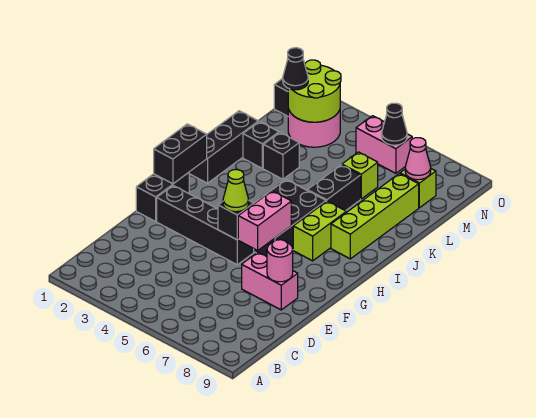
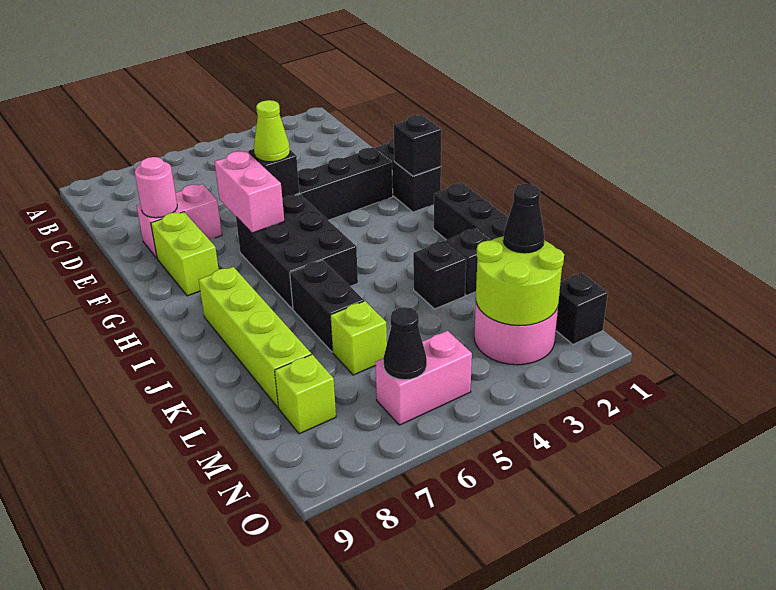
black brick G1:H1 level 2 -> black brick G1 level 2
lime brick H7:I7 level 1 -> lime brick F8:G8 level 1
pink cone M8 level 2 -> none

